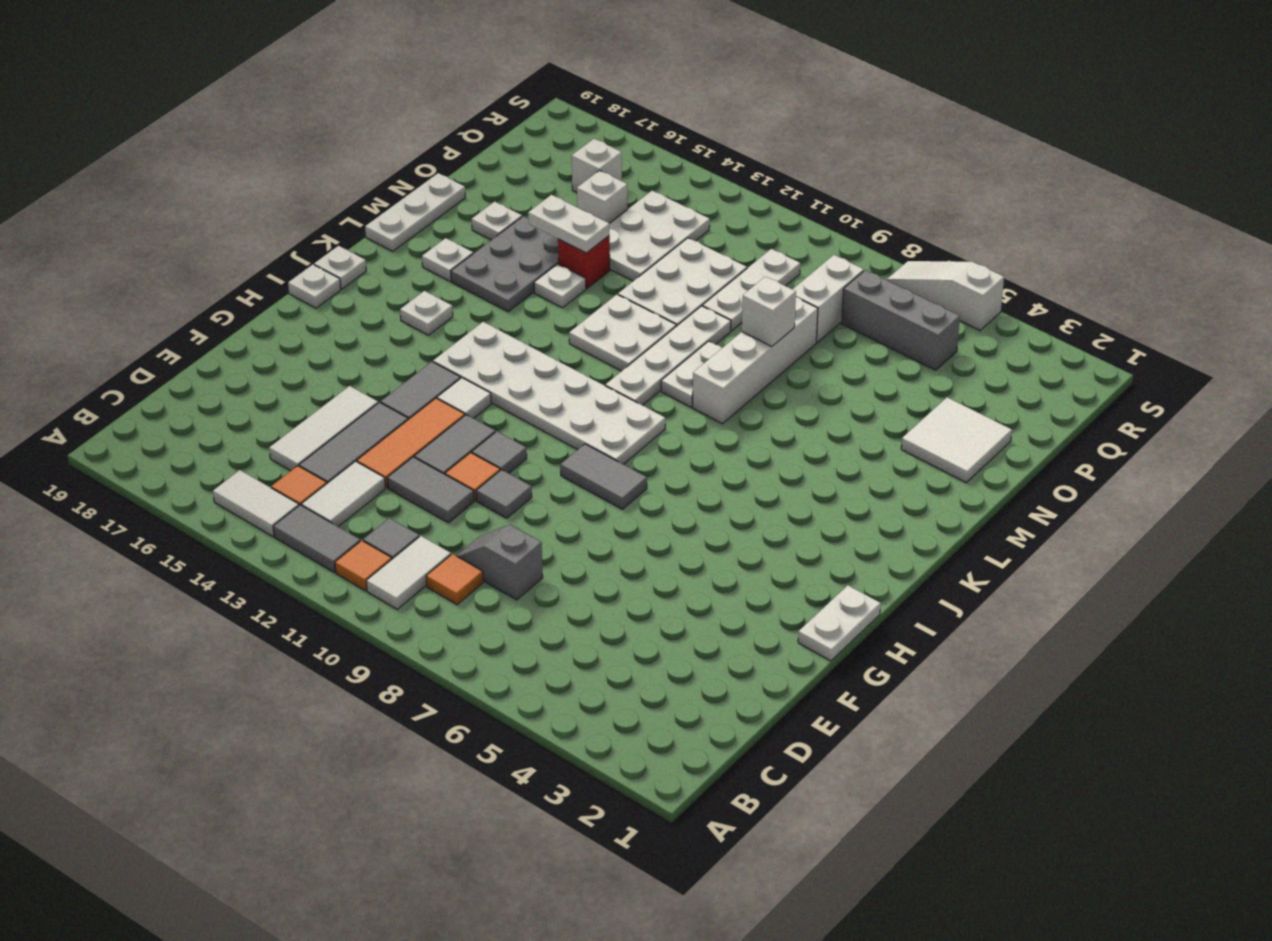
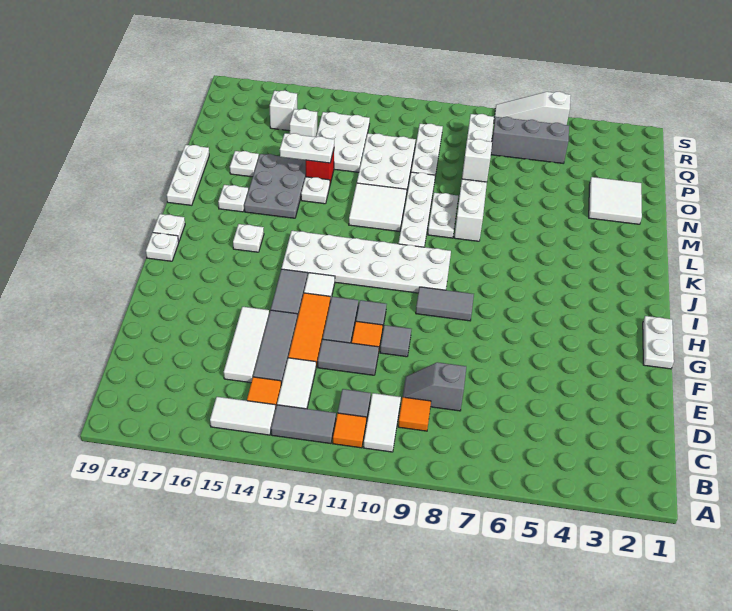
white plate L11:M12 level 1 -> white tile L11:M12 level 1

